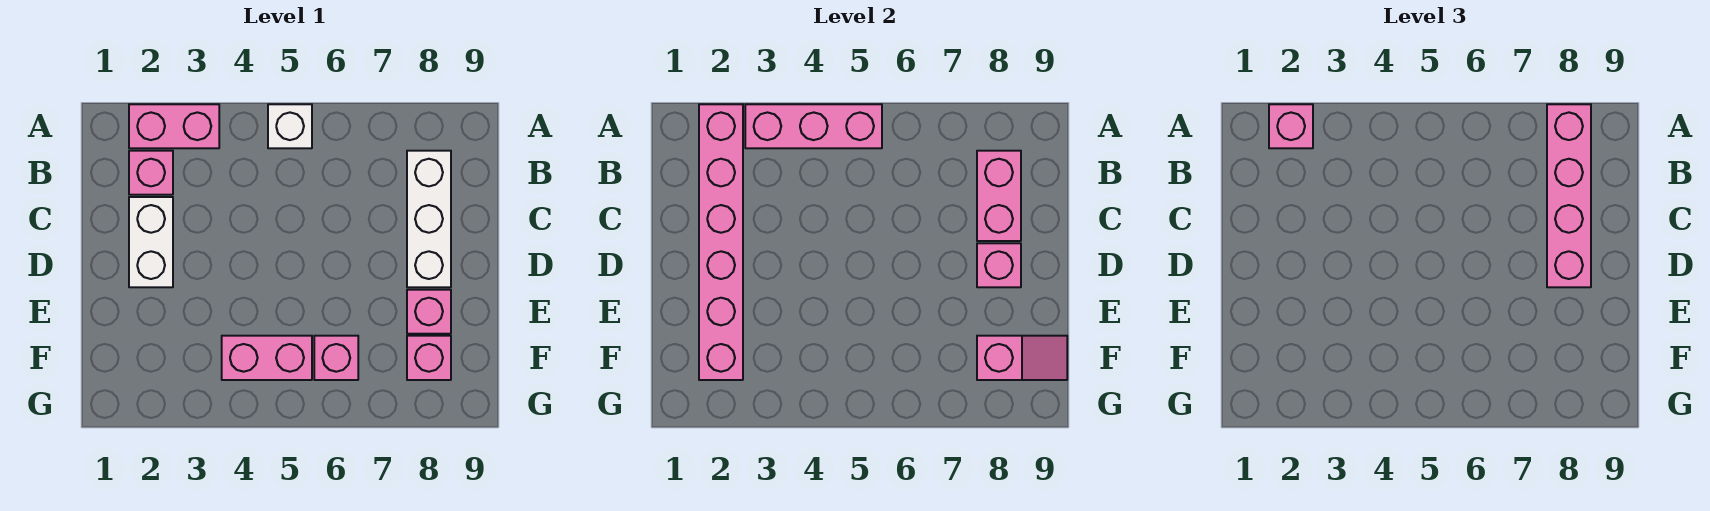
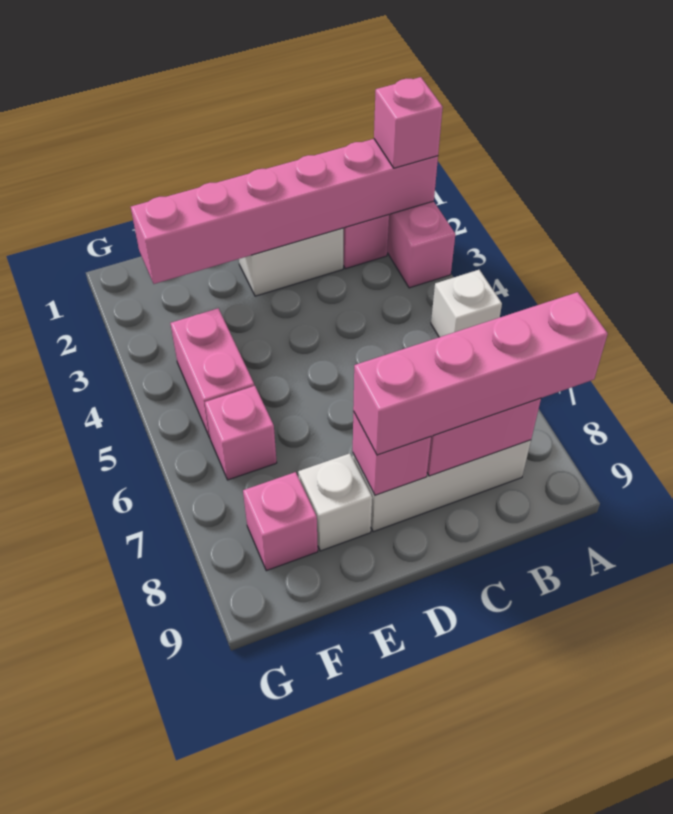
pink brick A3:A5 level 2 -> none
pink brick E8 level 1 -> white brick E8 level 1
pink slope F8:F9 level 2 top 8 -> none

